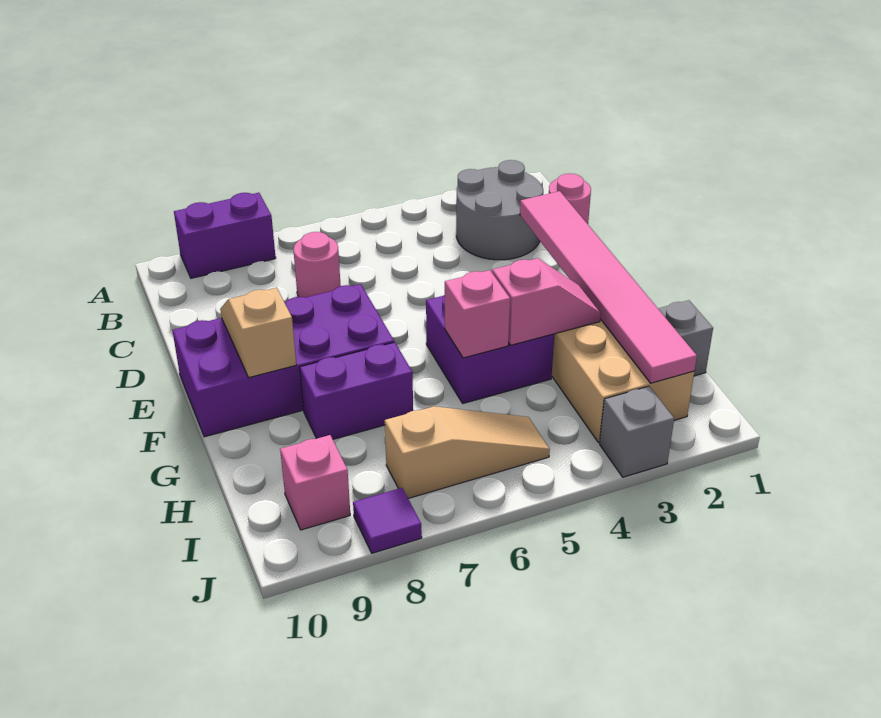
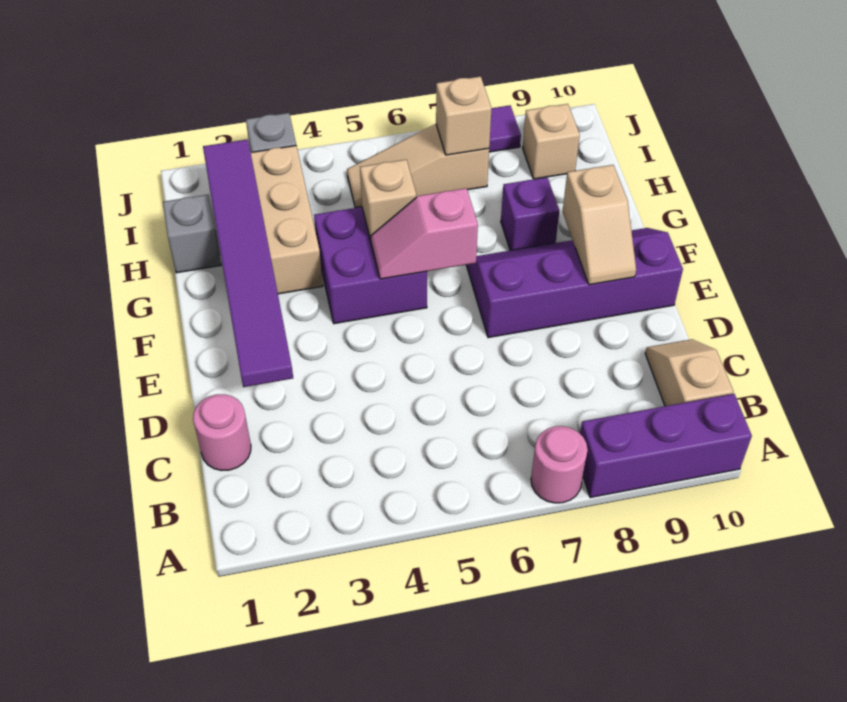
purple brick A8:A9 level 1 -> purple brick A8:A10 level 1
grey round brick B2:C3 level 1 -> none
none -> tan slope B10:C10 level 1 top B
pink round brick C7 level 1 -> pink round brick A7 level 1
pink tile D2:I2 level 2 -> purple tile D2:I2 level 2
purple brick E7:F10 level 1 -> purple slope E7:F10 level 1 top E
pink slope G3:G4 level 2 top 4 -> pink slope F5:F6 level 2 top 6
pink brick G5 level 2 -> tan brick G5 level 2
purple brick G7:G8 level 1 -> purple brick G8 level 1
none -> tan brick I7 level 2
pink brick I9 level 1 -> tan brick I9 level 1

